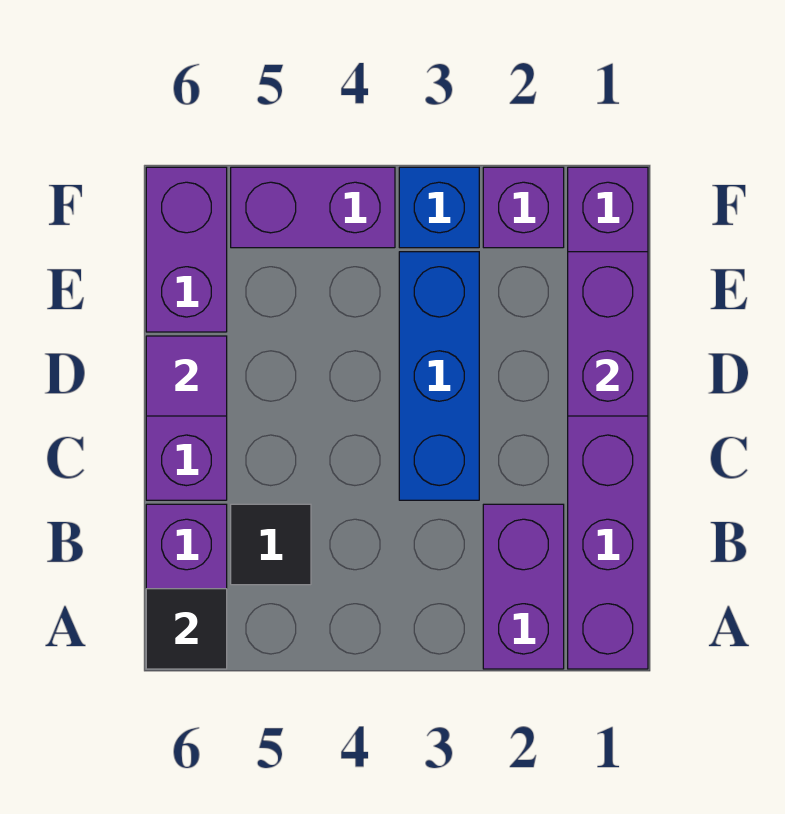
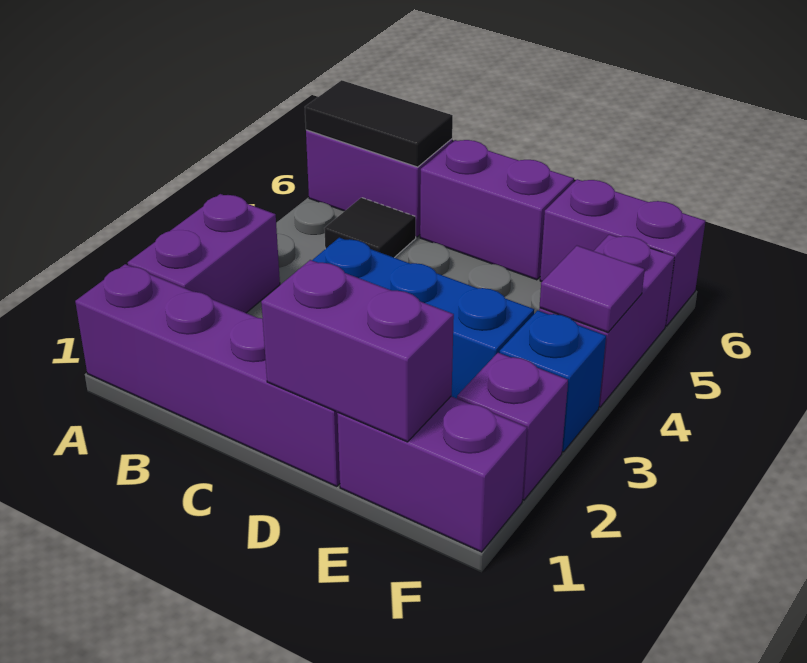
purple brick A2:B2 level 1 -> purple brick A2:A3 level 1
black tile A6 level 2 -> black tile A6:B6 level 2
purple tile D6 level 2 -> purple tile F4 level 2

